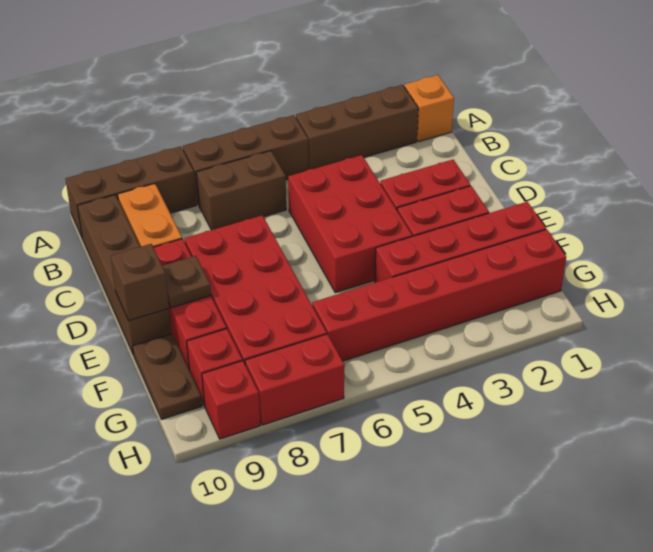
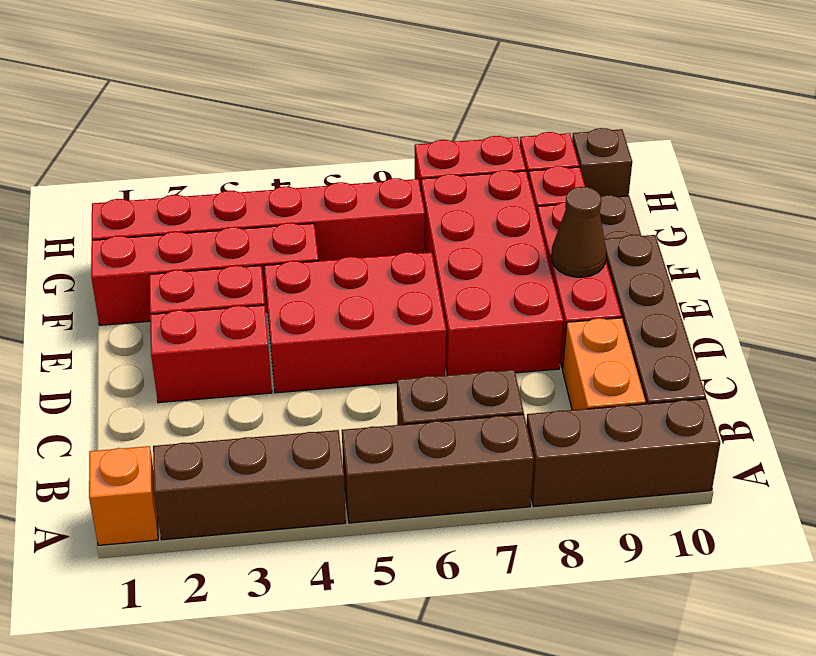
red brick C4:E5 level 1 -> red brick D4:E6 level 1
brown plate E9 level 2 -> brown cone E9 level 2
brown brick E10 level 2 -> brown brick H10 level 1

